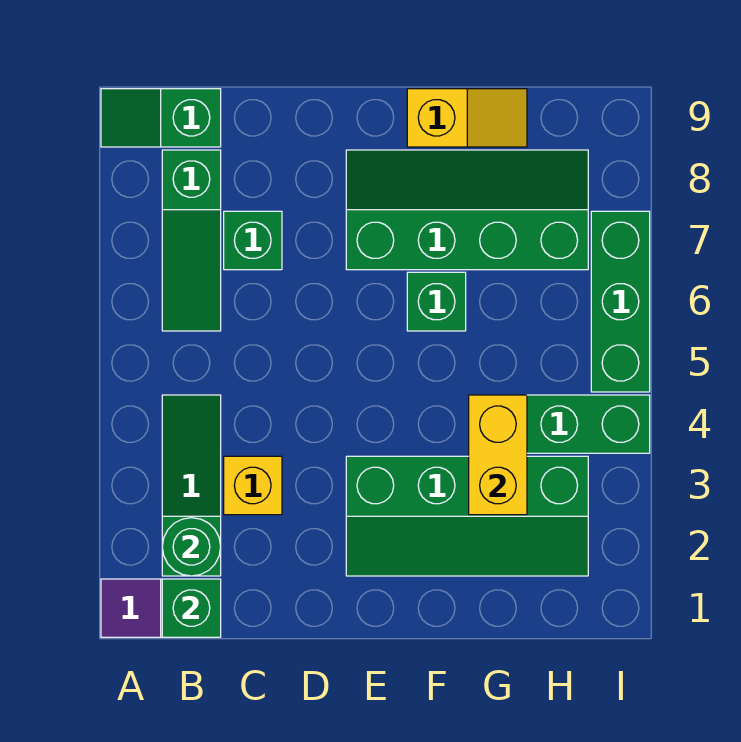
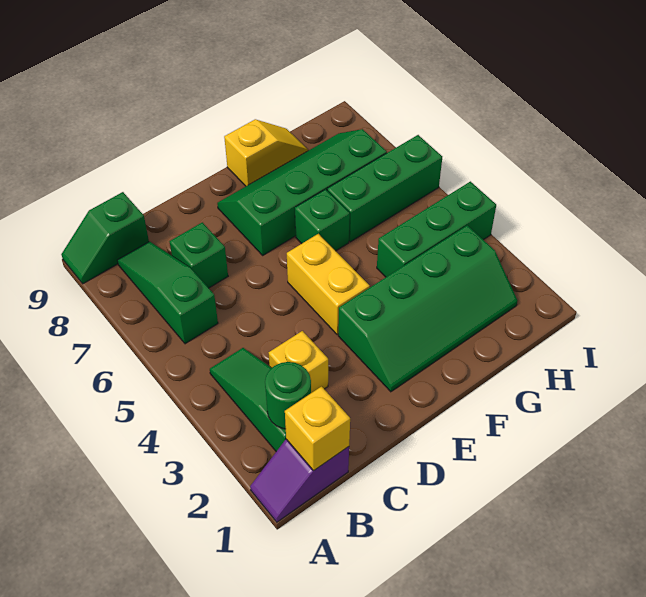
green brick B1 level 2 -> yellow brick B1 level 2
green slope B6:B8 level 1 top 8 -> green slope B6:B8 level 1 top 6
yellow brick G3:G4 level 2 -> yellow brick E4:E5 level 1
green brick I5:I7 level 1 -> green brick G6:I6 level 1

